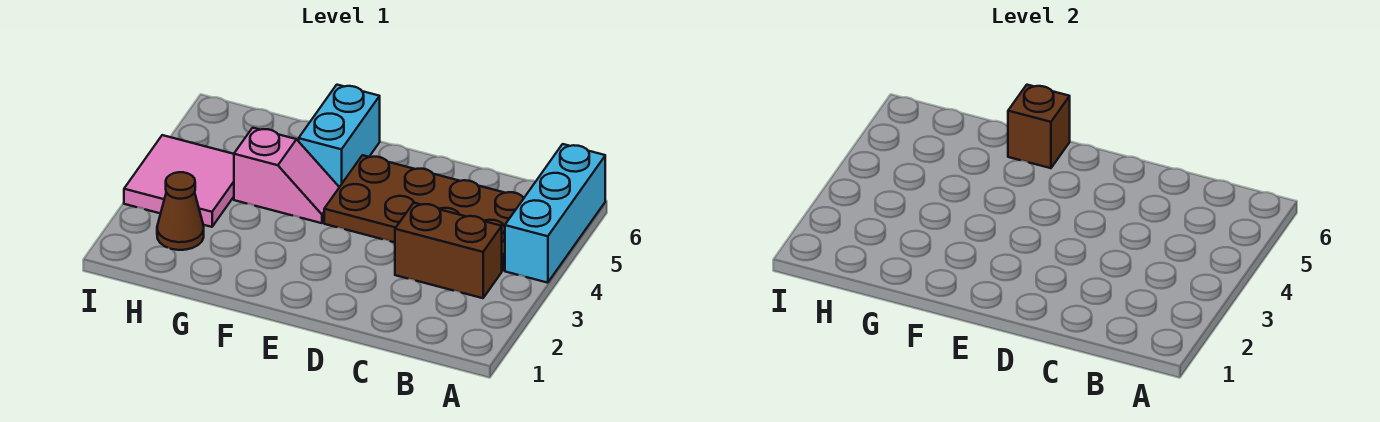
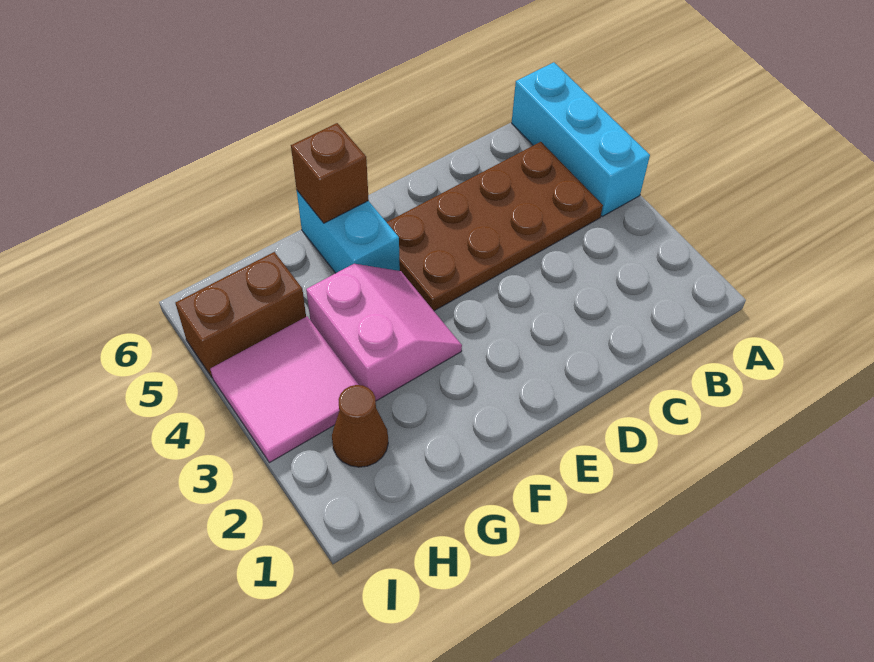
brown brick B3:C3 level 1 -> brown brick H5:I5 level 1
pink slope F4:G4 level 1 top G -> pink slope F3:G4 level 1 top G

